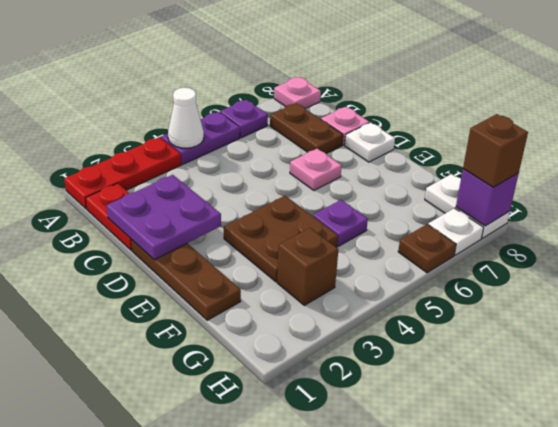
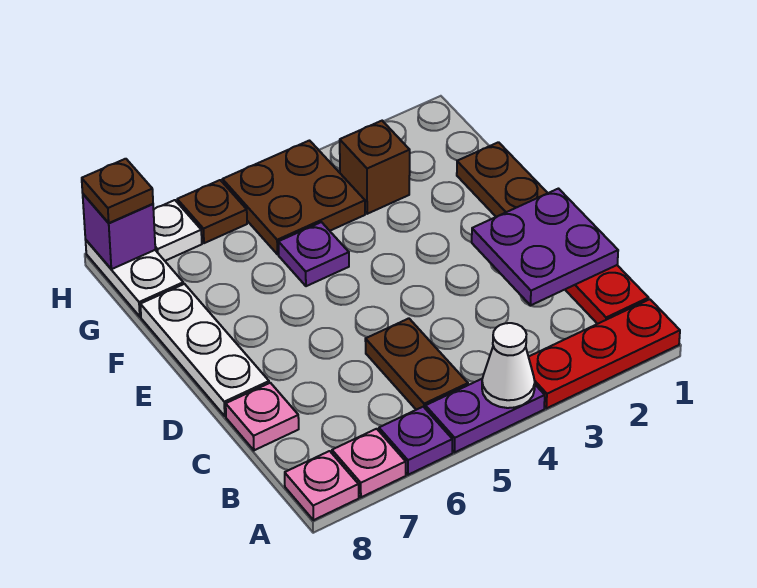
brown plate B7:C7 level 1 -> brown plate B5:C5 level 1
pink plate D6 level 1 -> pink plate A7 level 1
white plate D8 level 1 -> white plate D8:F8 level 1
brown plate E3:F4 level 1 -> brown plate G4:H5 level 1
brown brick H8 level 3 -> brown plate H8 level 3

